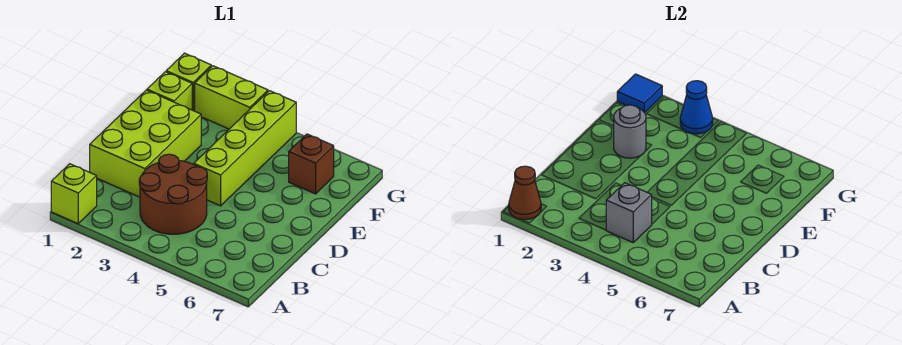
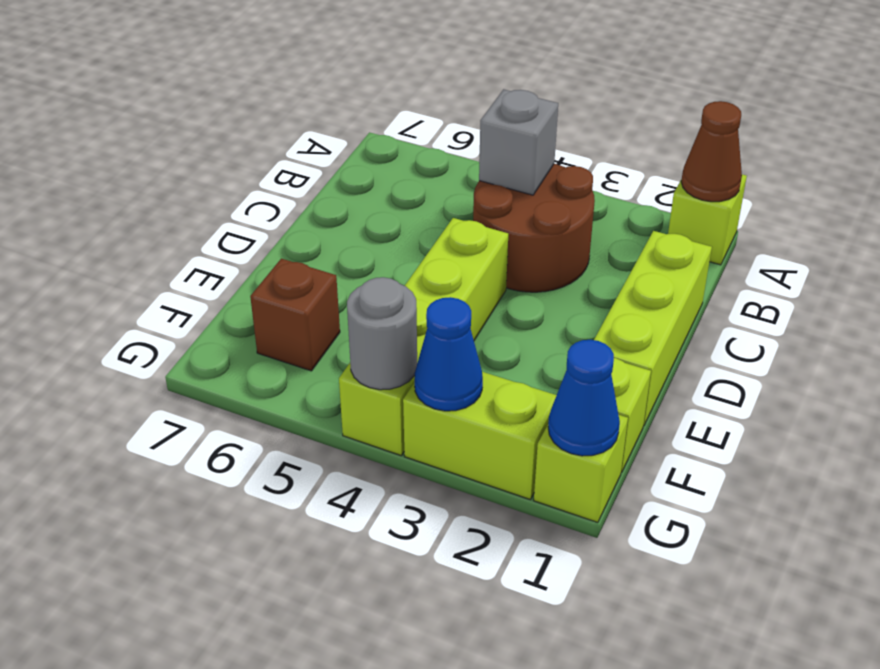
lime brick C1:E2 level 1 -> lime brick C1:E1 level 1
grey round brick E2 level 2 -> grey round brick G4 level 2
blue tile G1 level 2 -> blue cone G1 level 2

